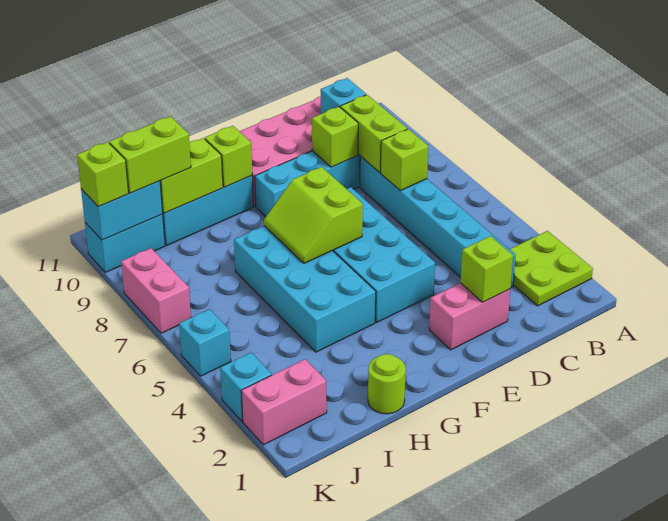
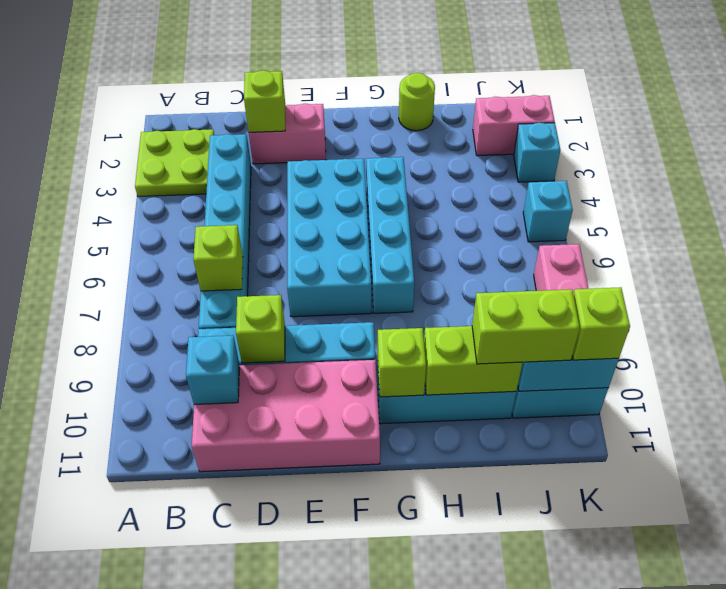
lime brick C8:C9 level 2 -> none
lime slope F6:G7 level 2 top F -> none
cyan brick G4:H7 level 1 -> cyan brick G4:G7 level 1

